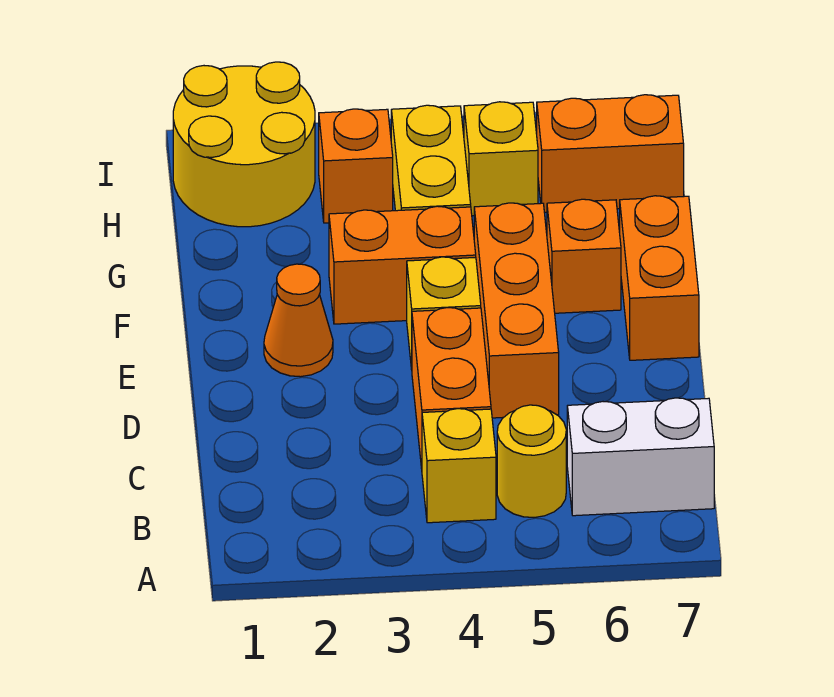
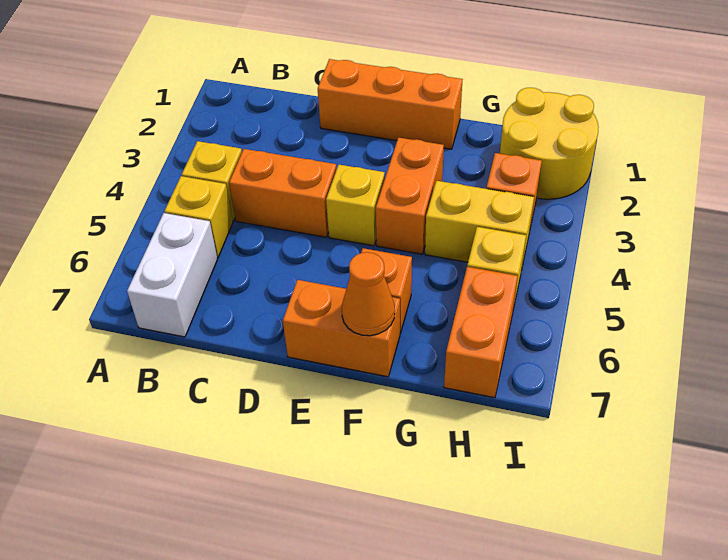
yellow round brick B5 level 1 -> yellow brick B5 level 1
orange brick D5:F5 level 1 -> orange brick D1:F1 level 1
orange cone E2 level 1 -> orange cone F7 level 2

